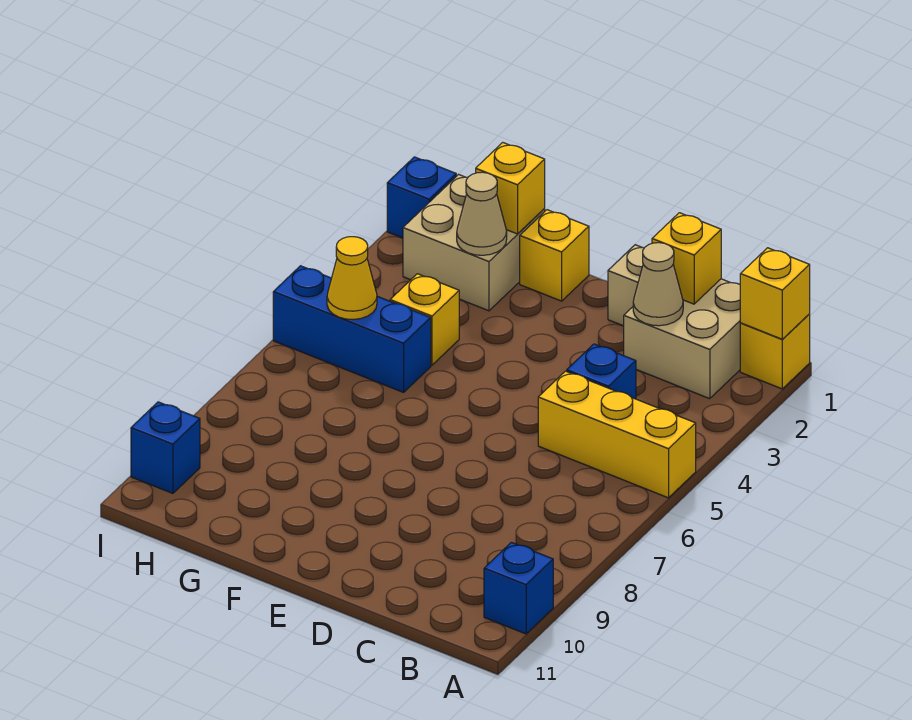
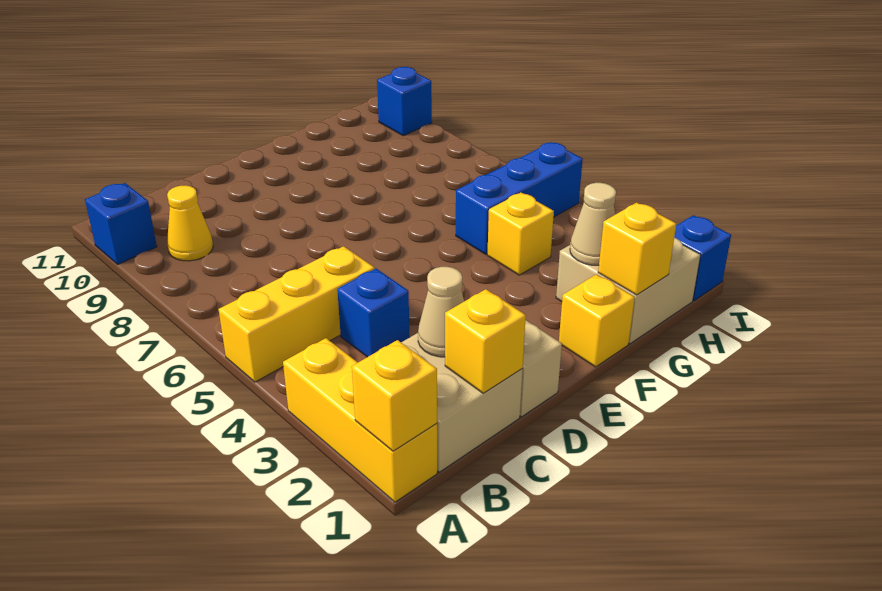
yellow brick A1 level 1 -> yellow brick A1:A3 level 1
yellow cone H5 level 2 -> yellow cone B9 level 1

